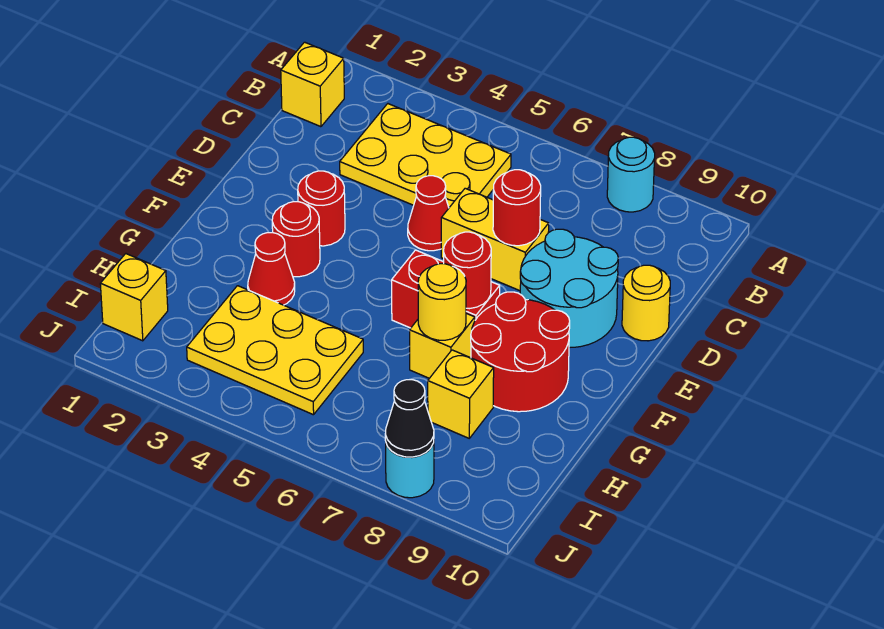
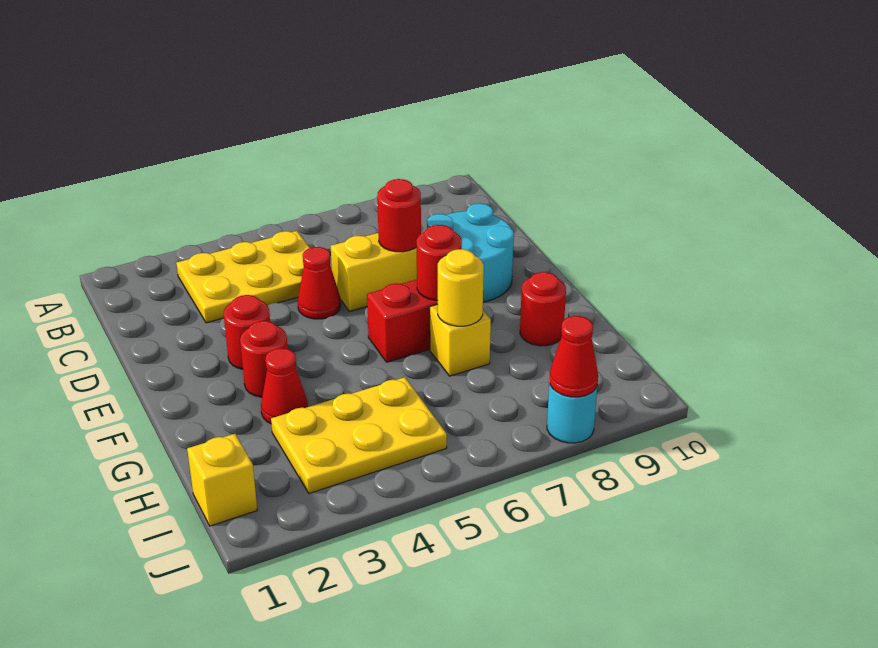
cyan round brick A8 level 1 -> none
yellow brick B1 level 1 -> none
yellow round brick D10 level 1 -> none
red round brick F8:G9 level 1 -> red round brick G9 level 1
yellow brick H8 level 1 -> none
black cone J8 level 2 -> red cone J8 level 2

